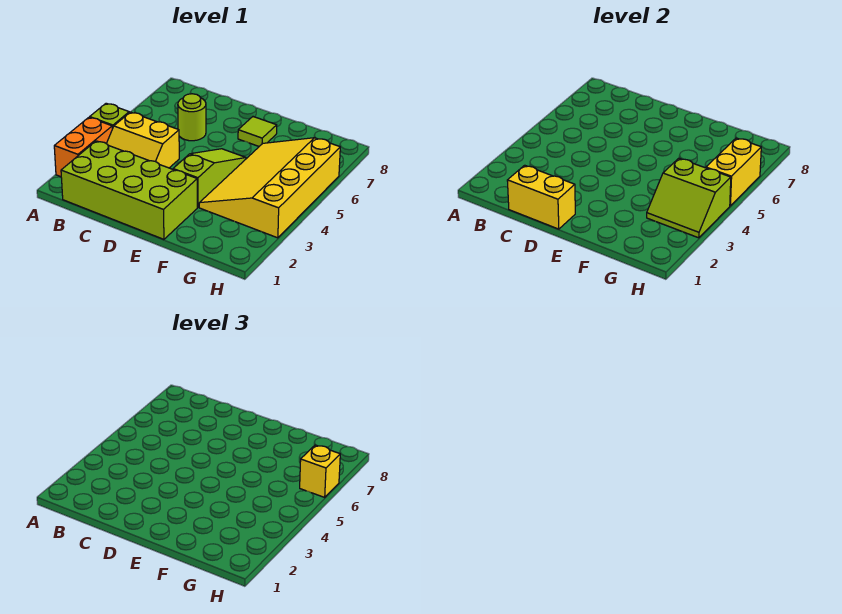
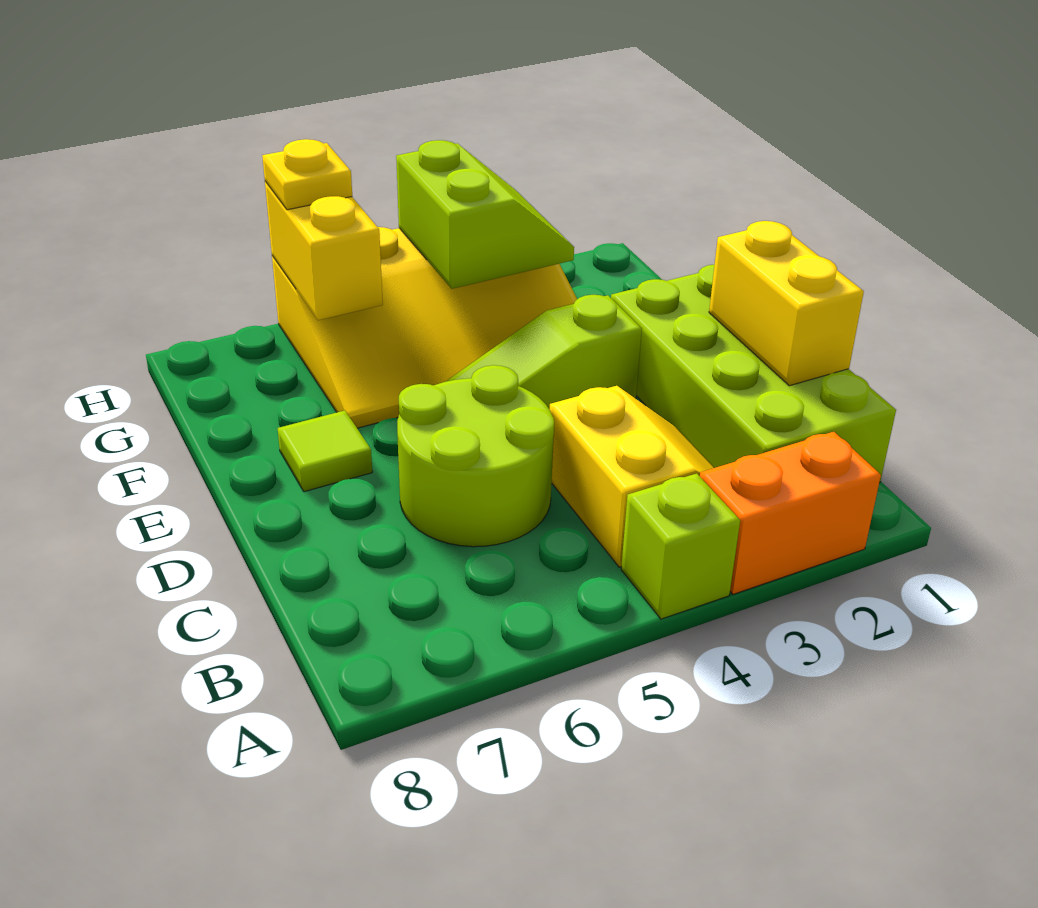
lime round brick C6 level 1 -> lime round brick C5:D6 level 1
yellow brick H5:H6 level 2 -> yellow brick G6:H6 level 2
yellow brick H6 level 3 -> yellow plate H6 level 3

